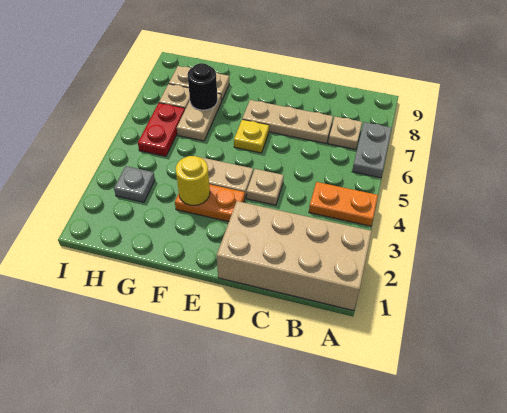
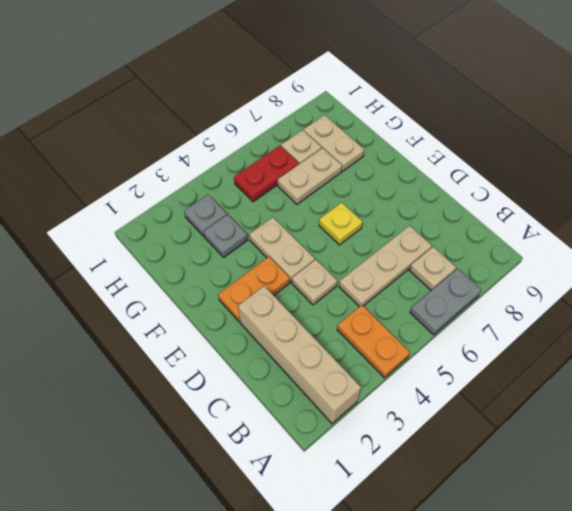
tan brick A1:D2 level 1 -> tan brick A2:D2 level 1
tan plate C7:E7 level 1 -> tan plate C5:C7 level 1
orange plate E3:F3 level 1 -> orange plate E2:E3 level 1
yellow round brick F3 level 2 -> none
none -> grey plate G3 level 1
black round brick G7 level 2 -> none

